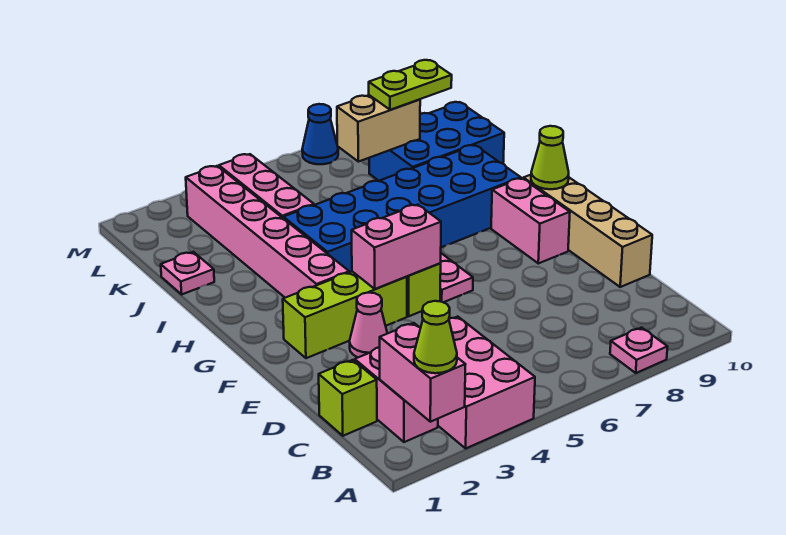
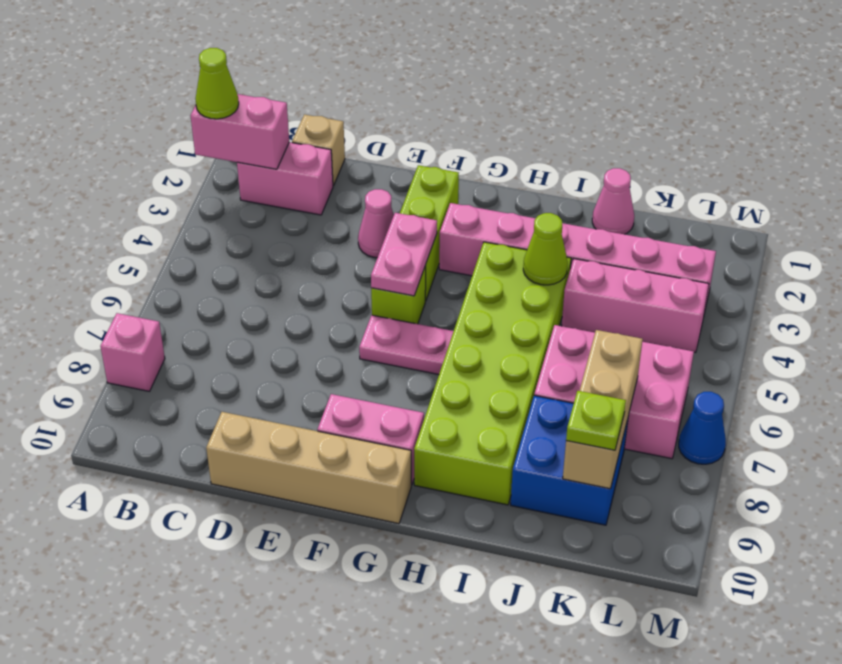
pink brick A3:C4 level 1 -> pink brick J6:L7 level 1
pink plate A8 level 1 -> pink brick A8 level 1
lime brick C1 level 1 -> tan brick C1 level 1
pink brick F4:F5 level 2 -> pink plate F4:F5 level 2
lime cone G10 level 2 -> lime cone I4 level 2
blue brick H4:I9 level 1 -> lime brick H4:I9 level 1
pink plate J1 level 1 -> pink cone J1 level 1
blue brick J8:K10 level 1 -> blue brick J8:K9 level 1
tan brick K7:K8 level 2 -> tan brick K7:K9 level 2
lime plate K8:K9 level 3 -> lime plate K9 level 3

